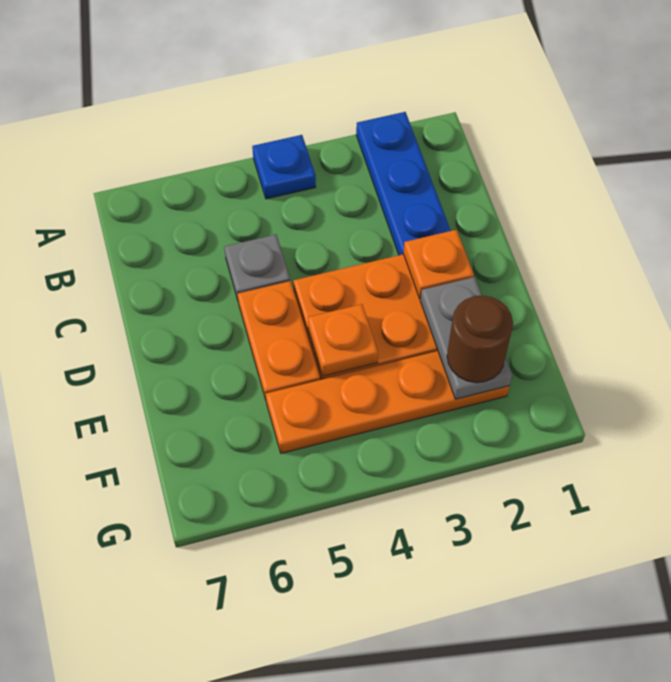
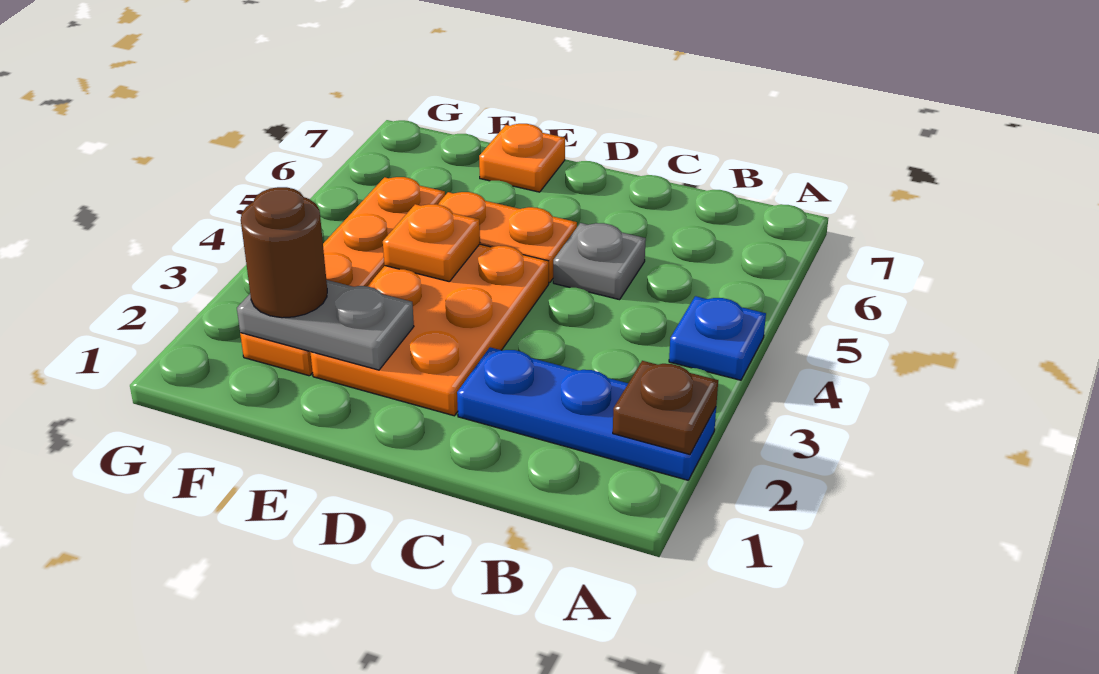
none -> brown plate A2 level 2
orange plate D2 level 2 -> orange plate E7 level 1

